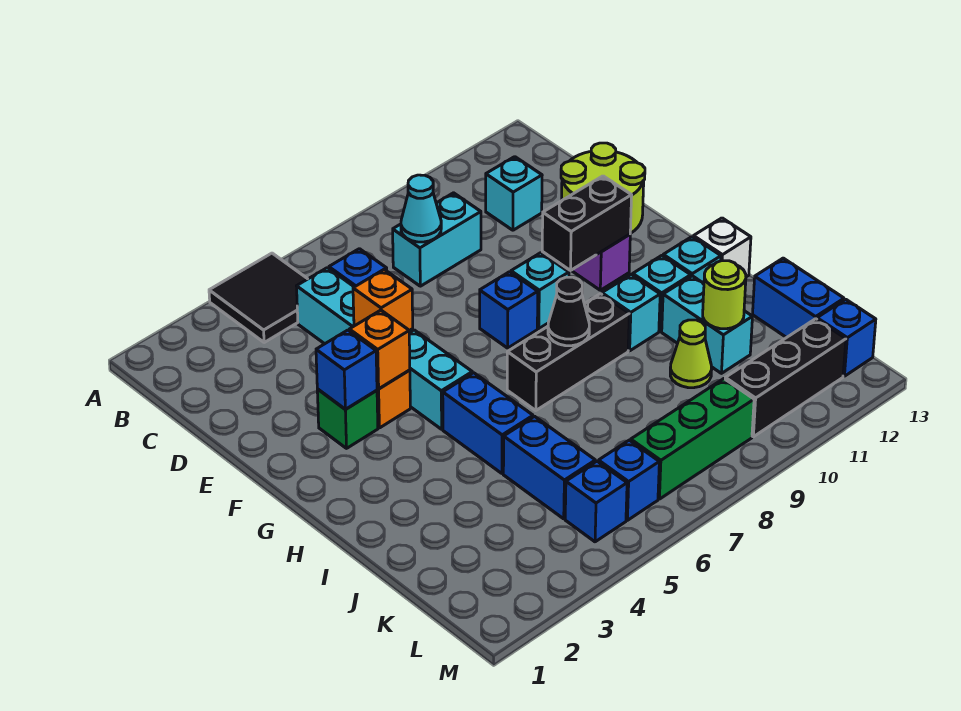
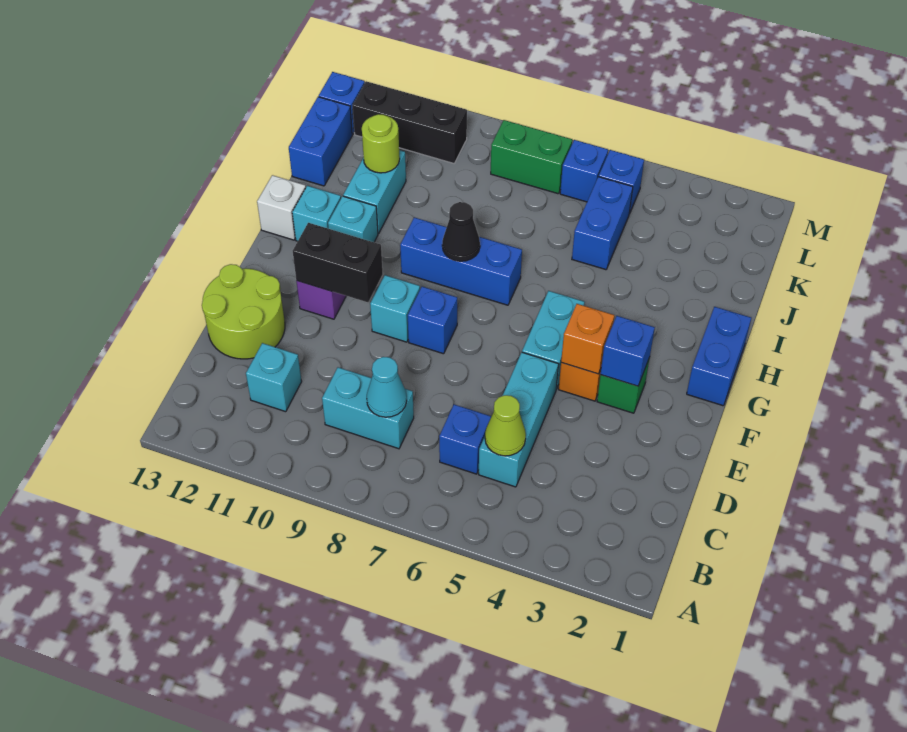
black tile A4:B5 level 1 -> none
orange brick E5 level 2 -> none
blue brick H5:I5 level 1 -> blue brick G1:H1 level 1
black brick H7:H9 level 1 -> blue brick H7:H9 level 1
cyan brick H10 level 1 -> none
lime cone J10 level 1 -> lime cone C5 level 2
green brick L7:L9 level 1 -> green brick L7:L8 level 1

